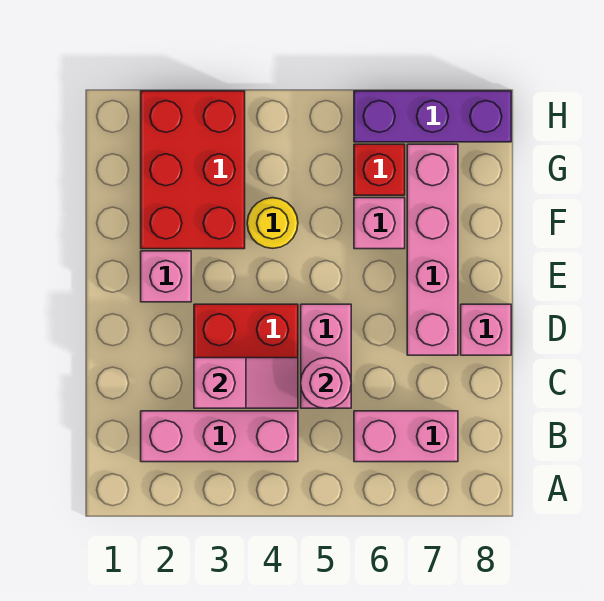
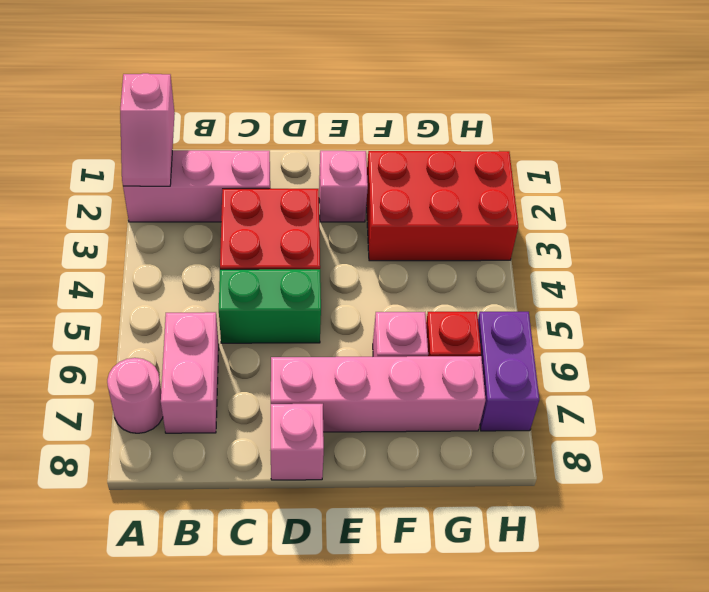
pink brick B2:B4 level 1 -> pink brick A2:C2 level 1
pink slope C3:C4 level 2 top 3 -> pink slope A1:A2 level 2 top 1
pink brick C5:D5 level 1 -> green brick C5:D5 level 1
pink round brick C5 level 2 -> pink round brick A7 level 1
yellow round brick F4 level 1 -> none
purple brick H6:H8 level 1 -> purple brick H6:H7 level 1

